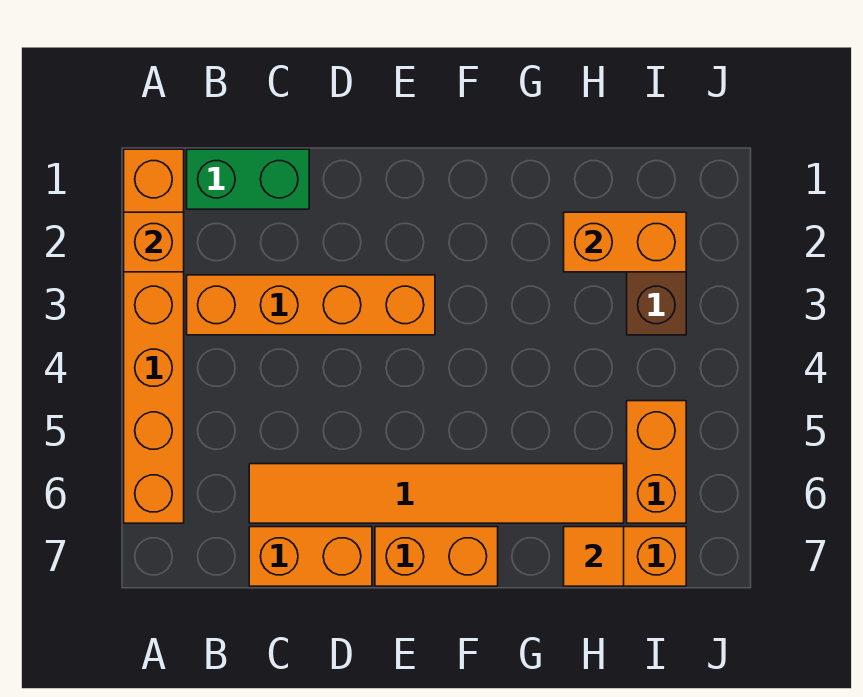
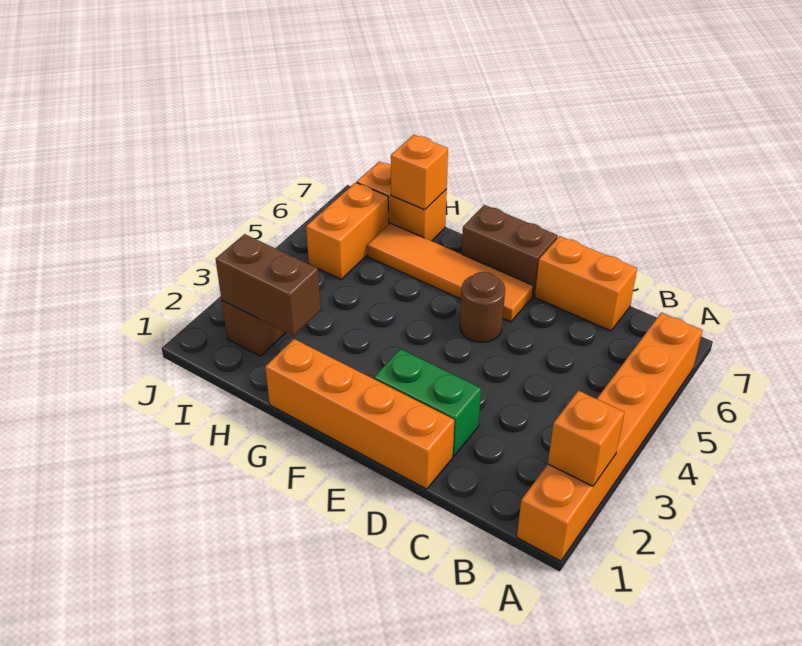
green brick B1:C1 level 1 -> green brick D2:E2 level 1
orange brick B3:E3 level 1 -> orange brick D1:G1 level 1
orange tile C6:H6 level 1 -> orange tile E6:H6 level 1
none -> brown round brick E5 level 1
orange brick E7:F7 level 1 -> brown brick E7:F7 level 1
orange brick H2:I2 level 2 -> brown brick H2:I2 level 2
orange tile H7 level 2 -> orange brick H7 level 2

